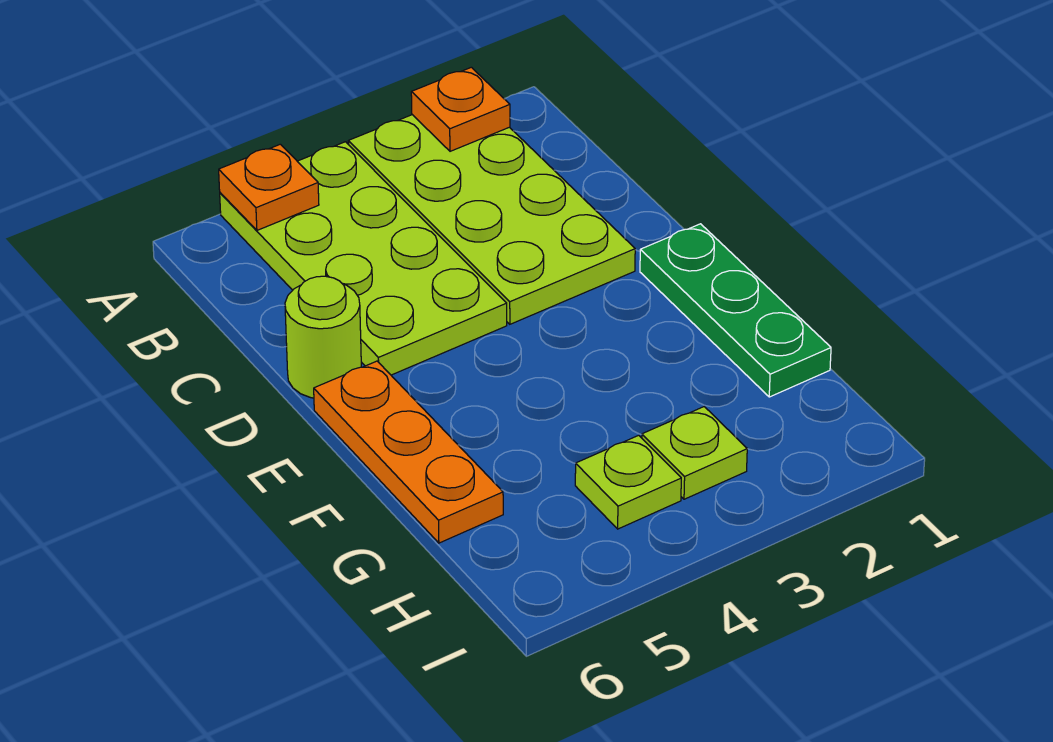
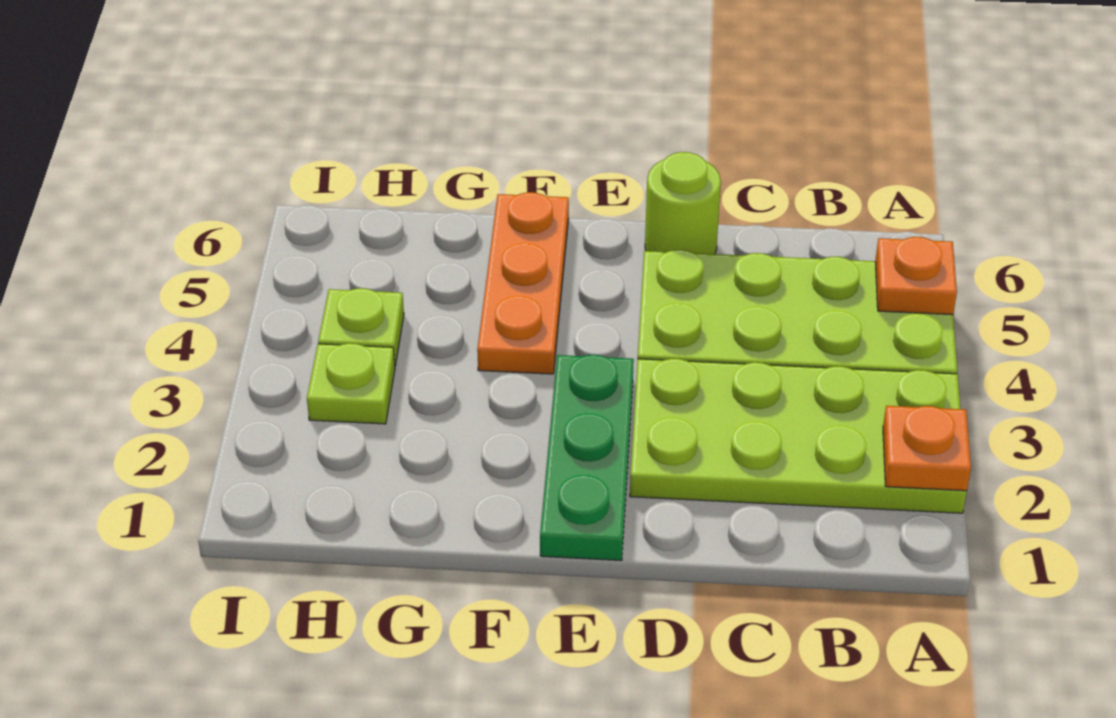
green plate E1:G1 level 1 -> green plate E1:E3 level 1
orange plate E6:G6 level 1 -> orange plate F4:F6 level 1

